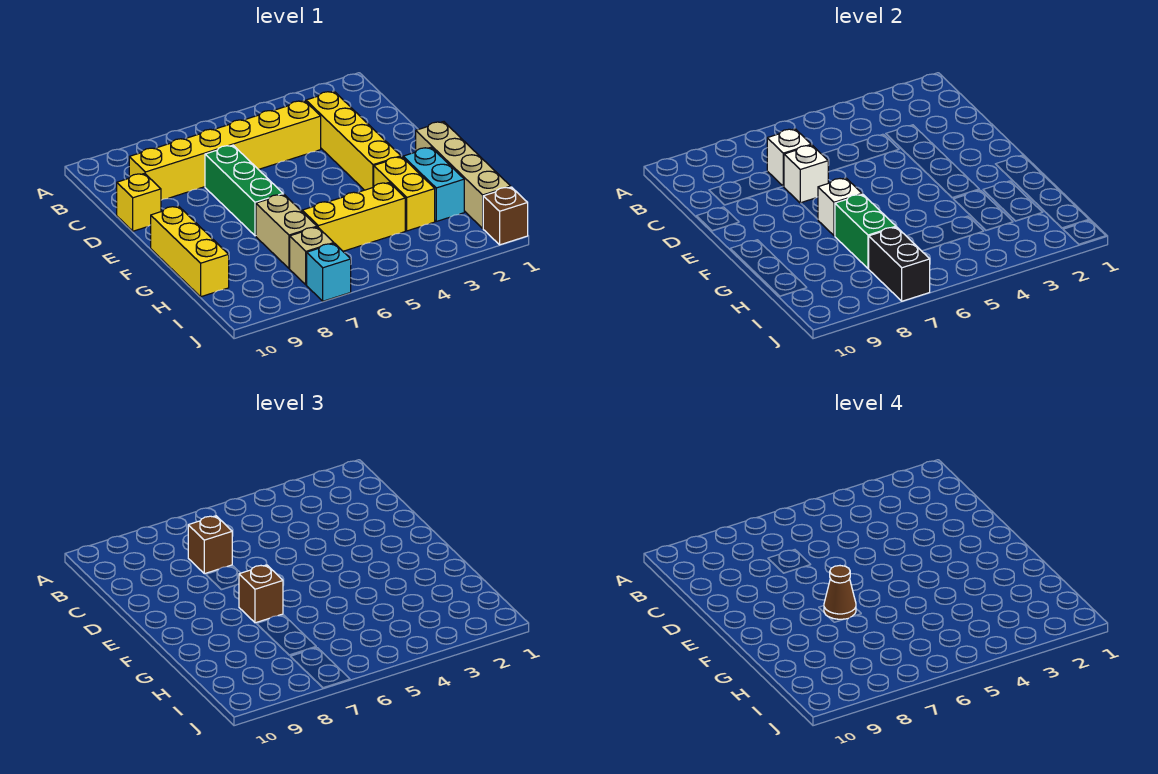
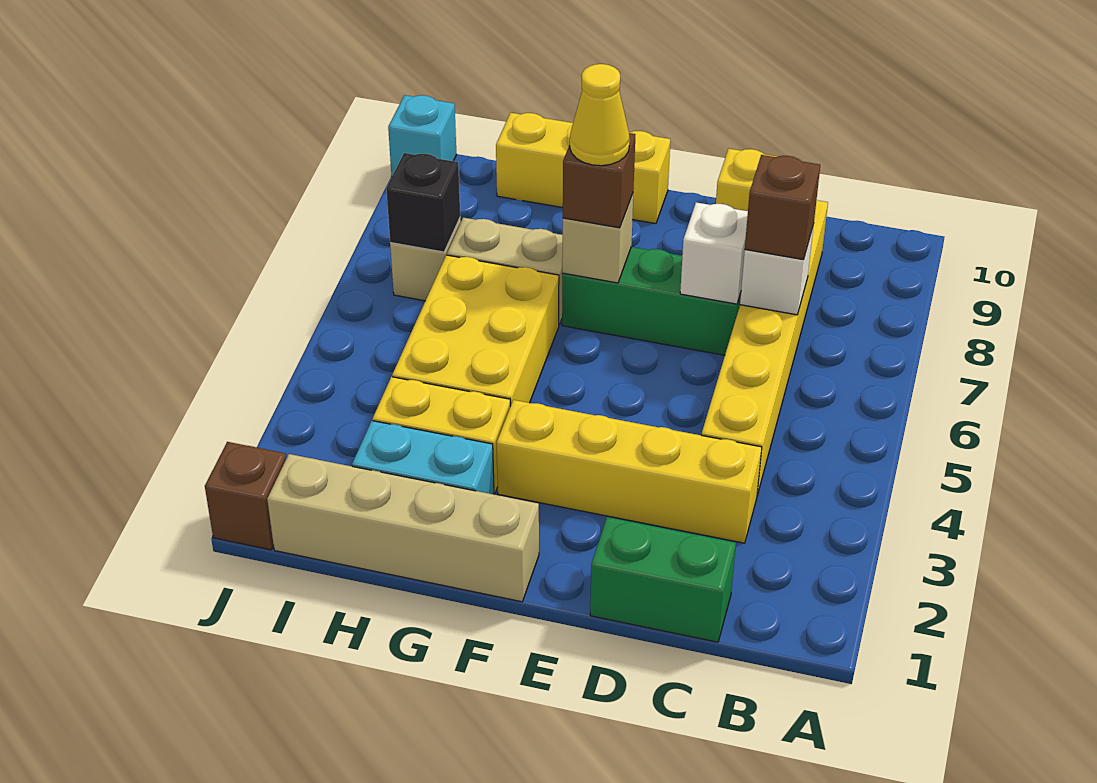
white brick F7 level 2 -> tan brick F7 level 2
brown cone F7 level 4 -> yellow cone F7 level 4
green brick G7:H7 level 2 -> green brick C1:D1 level 1
yellow brick H4:H6 level 1 -> yellow brick G4:H6 level 1
black brick I7:J7 level 2 -> black brick I7 level 2
cyan brick J7 level 1 -> cyan brick J10 level 1

